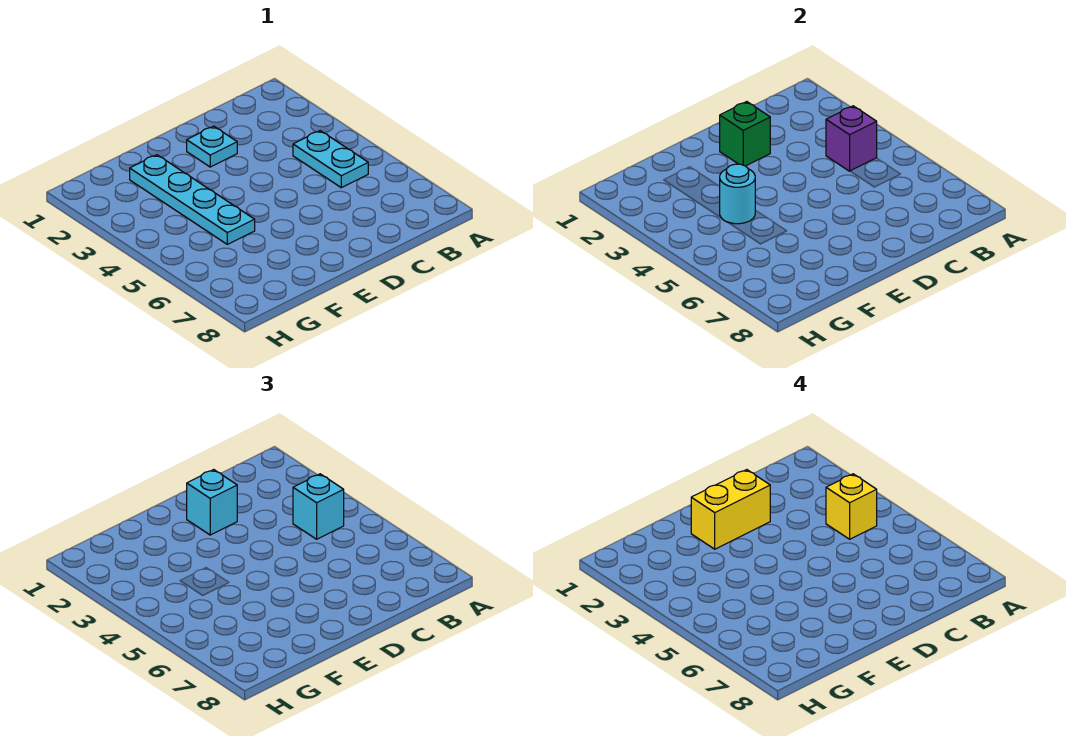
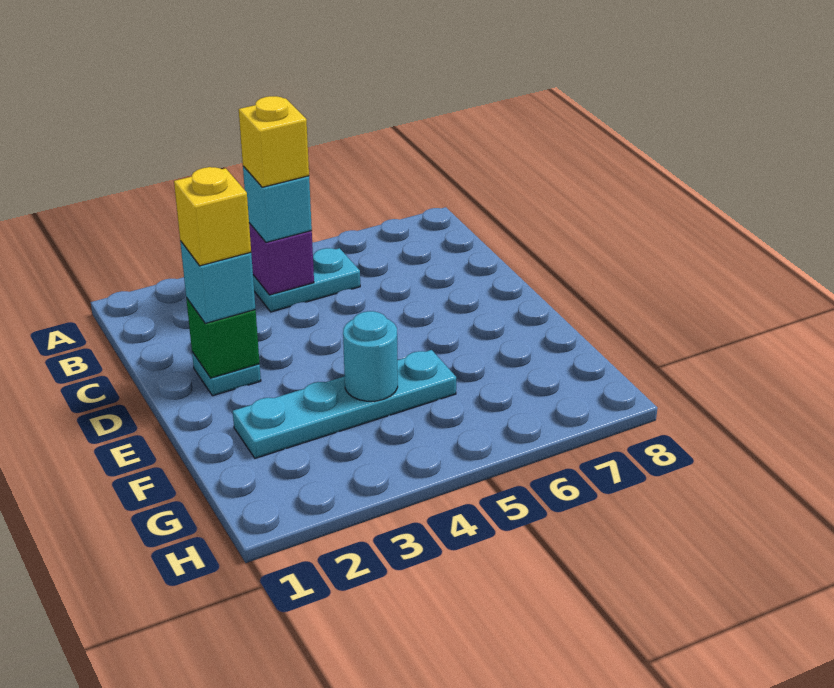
yellow brick D2:E2 level 4 -> yellow brick D2 level 4

